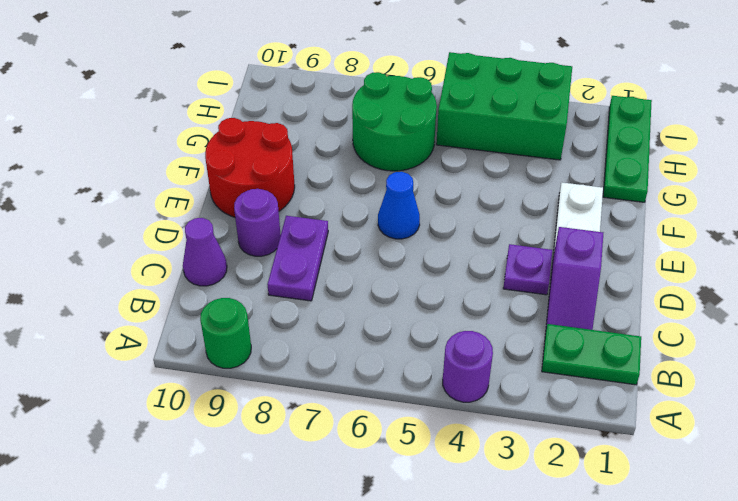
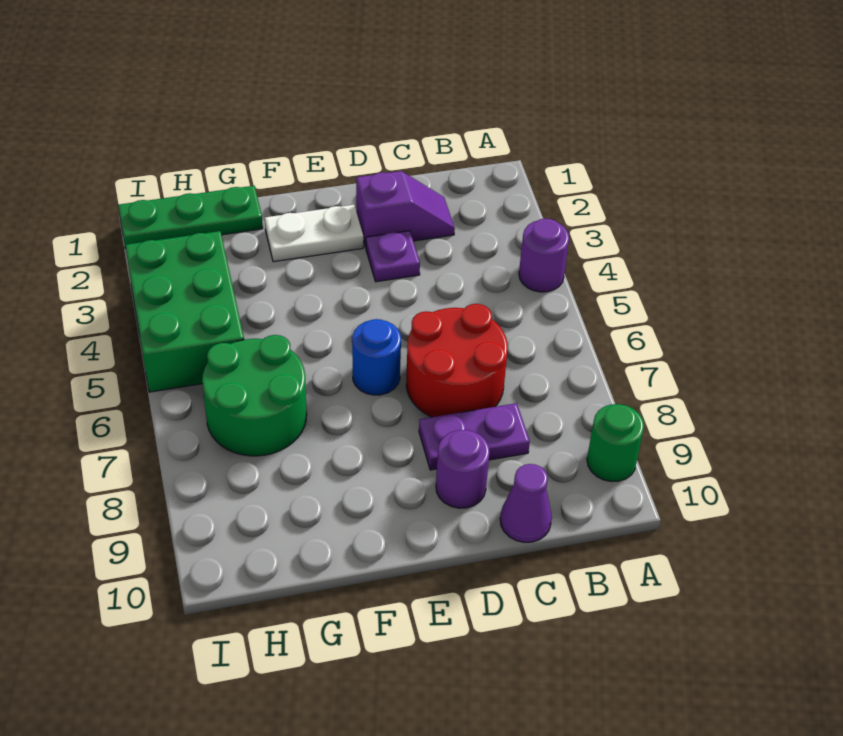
green plate B1:B2 level 1 -> none
blue cone E6 level 1 -> blue round brick E6 level 1
red round brick E9:F10 level 1 -> red round brick C6:D7 level 1

